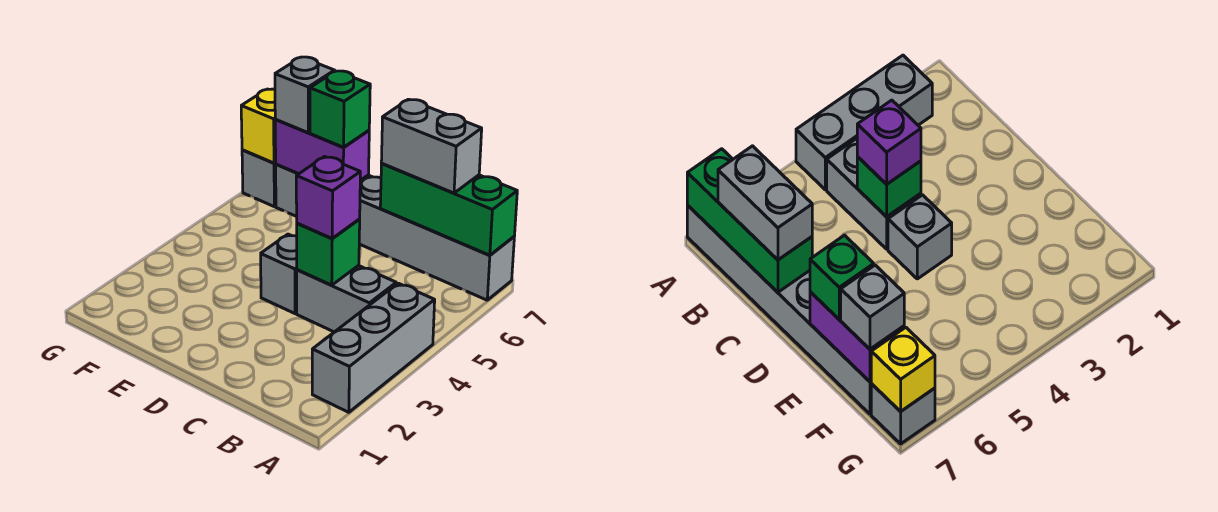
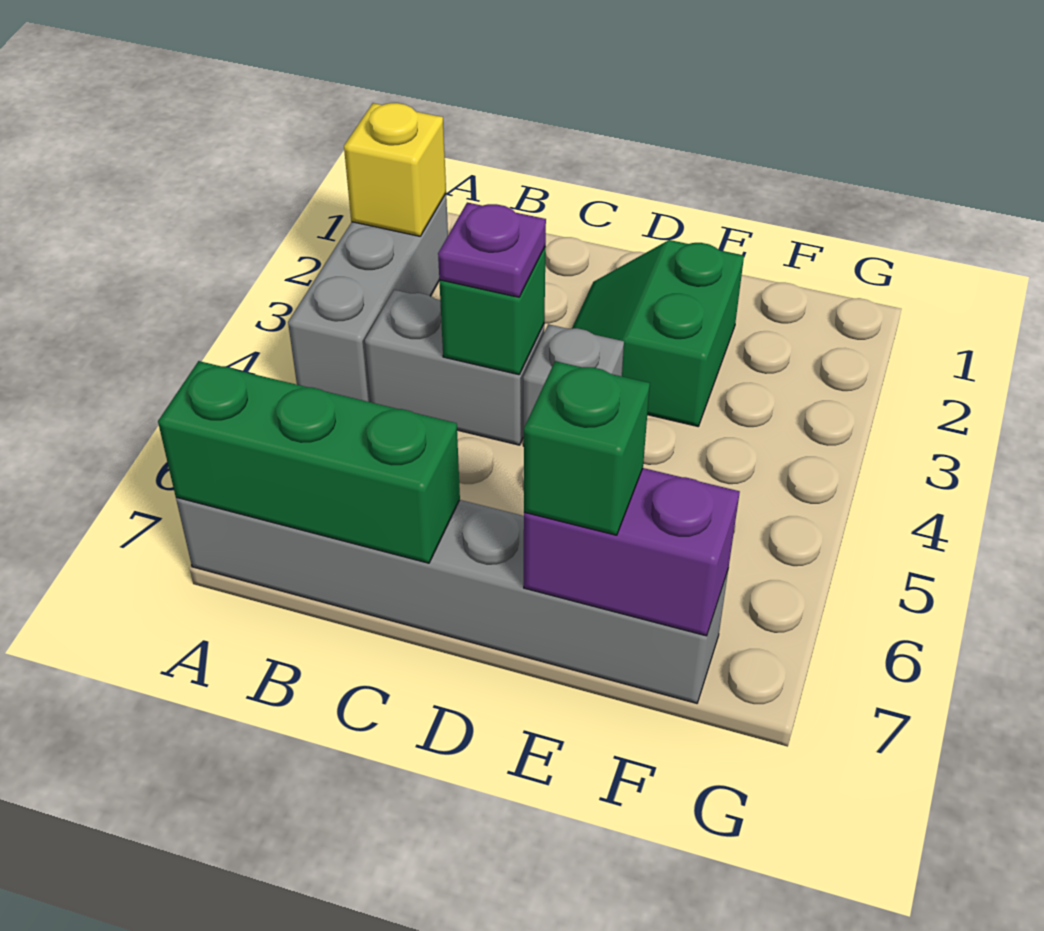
grey brick B7:C7 level 3 -> none
purple brick C4 level 3 -> purple plate C4 level 3
none -> green slope D2:E3 level 1 top E
grey brick F7 level 3 -> none
grey brick G7 level 1 -> none
yellow brick G7 level 2 -> yellow brick A2 level 2

